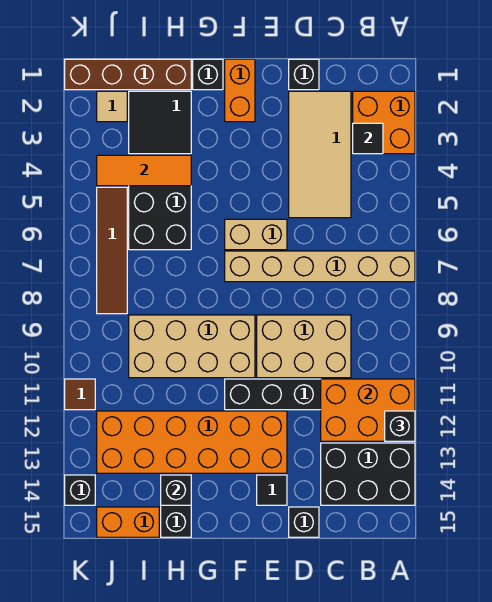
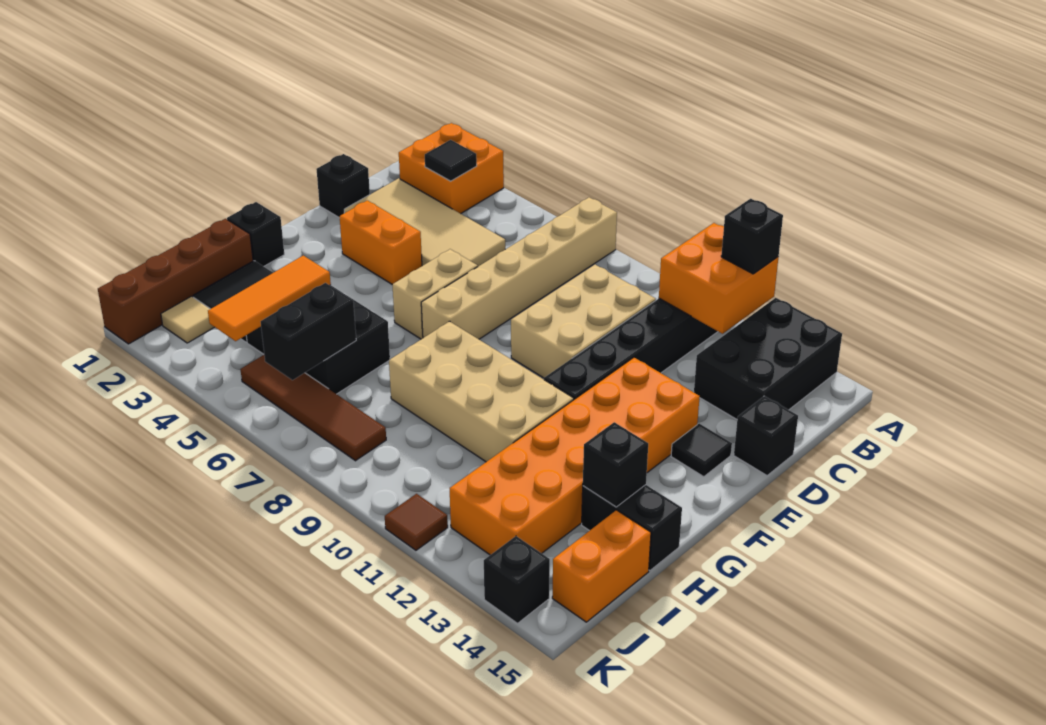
orange brick A11:C12 level 2 -> orange brick A11:B12 level 2
orange brick F1:F2 level 1 -> orange brick E3:E4 level 1
tan brick F9:I10 level 1 -> tan brick G8:H11 level 1
none -> black brick I6:J6 level 2

